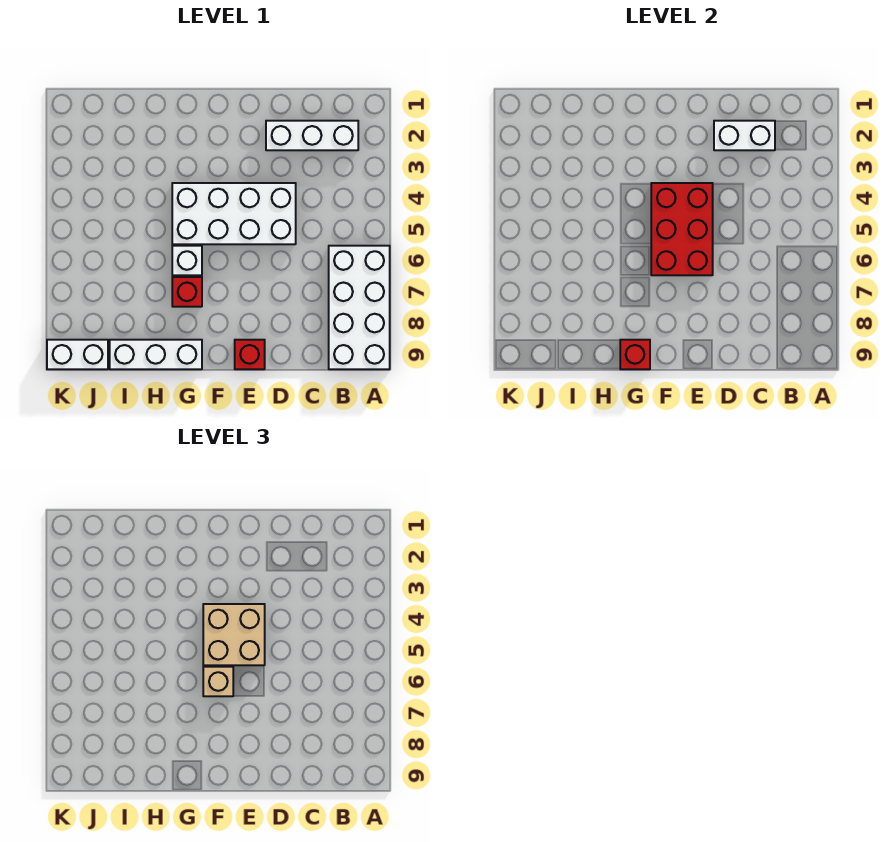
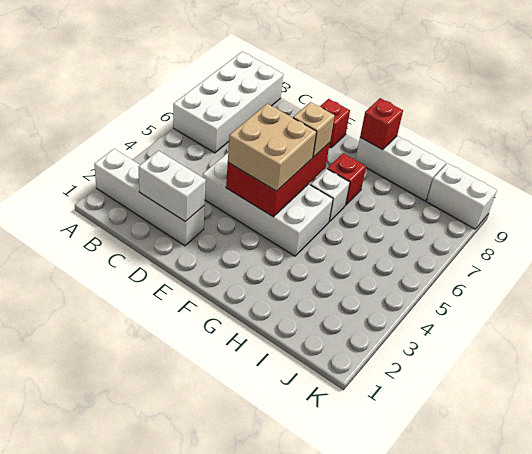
white brick B2:D2 level 1 -> white brick A2:D2 level 1

